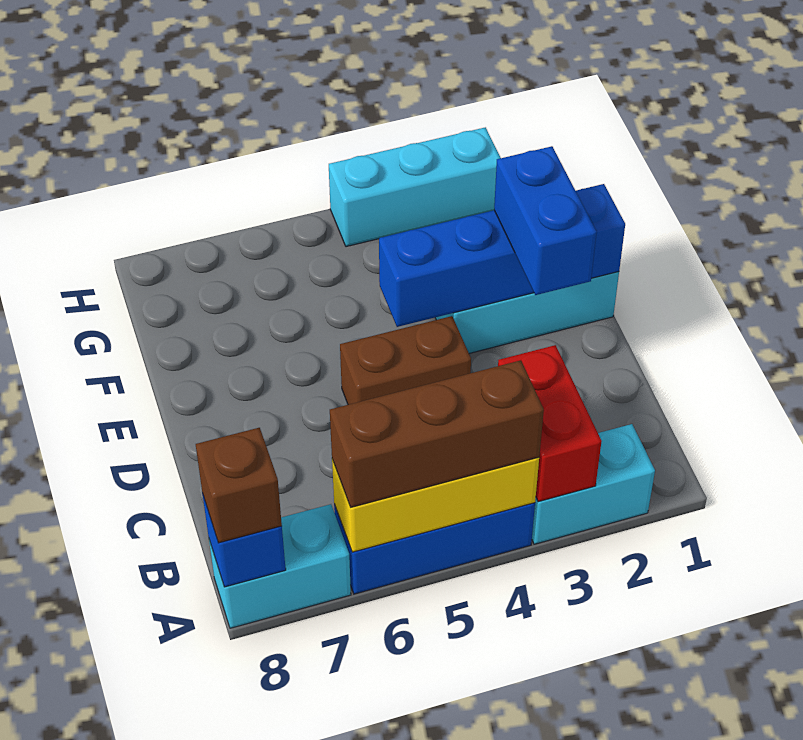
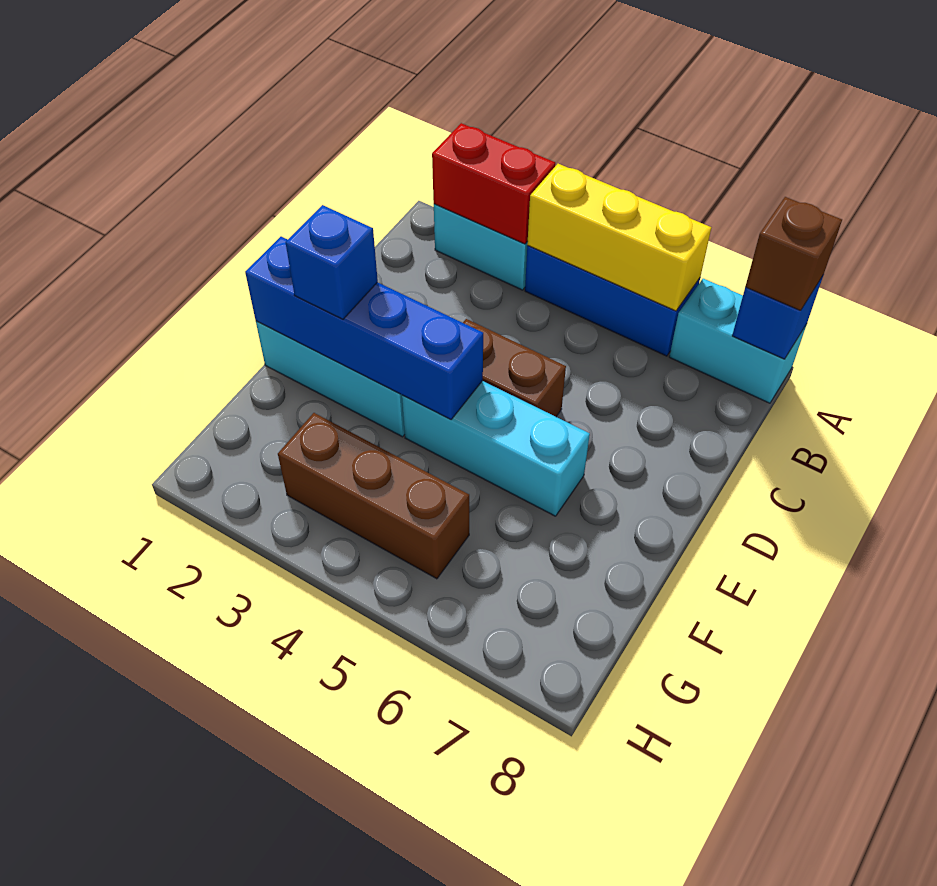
red brick A3:B3 level 2 -> red brick A2:A3 level 2
brown brick A4:A6 level 3 -> brown brick G3:G5 level 1
blue brick D2:E2 level 3 -> blue brick E2 level 3
cyan brick H2:H4 level 1 -> cyan brick E4:E6 level 1

